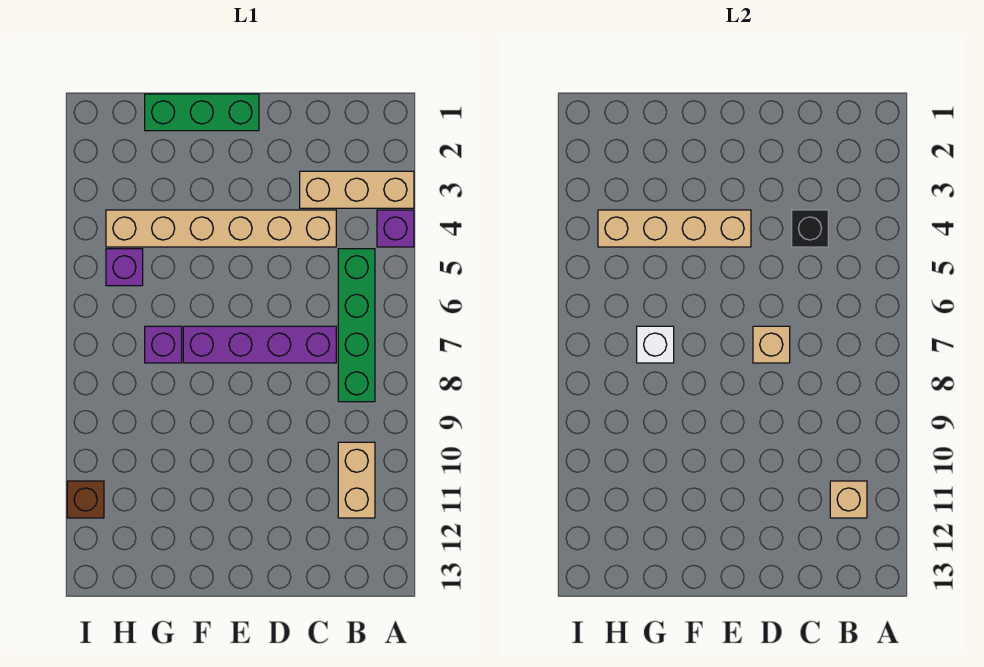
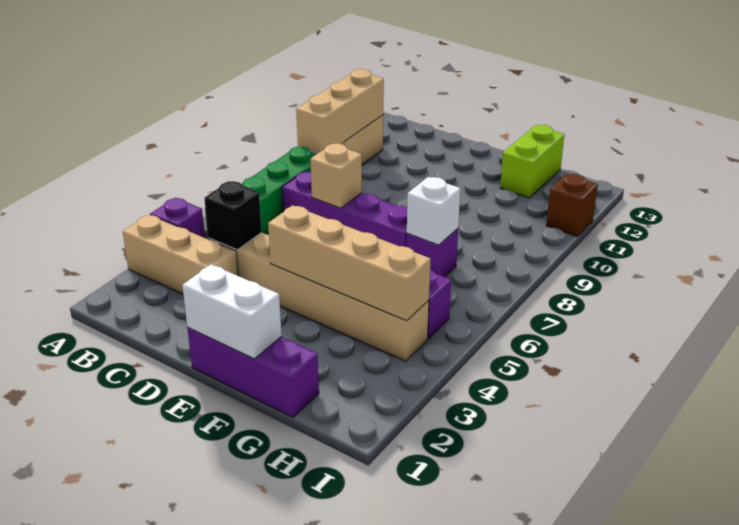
tan brick B11 level 2 -> tan brick B9:B11 level 2
green brick E1:G1 level 1 -> purple brick E1:G1 level 1
none -> white brick E1:F1 level 2
none -> lime brick G12:G13 level 1

